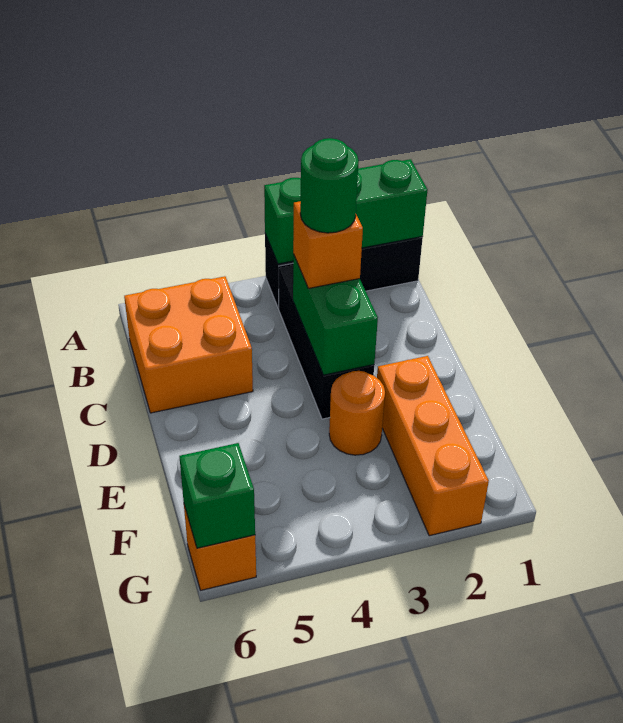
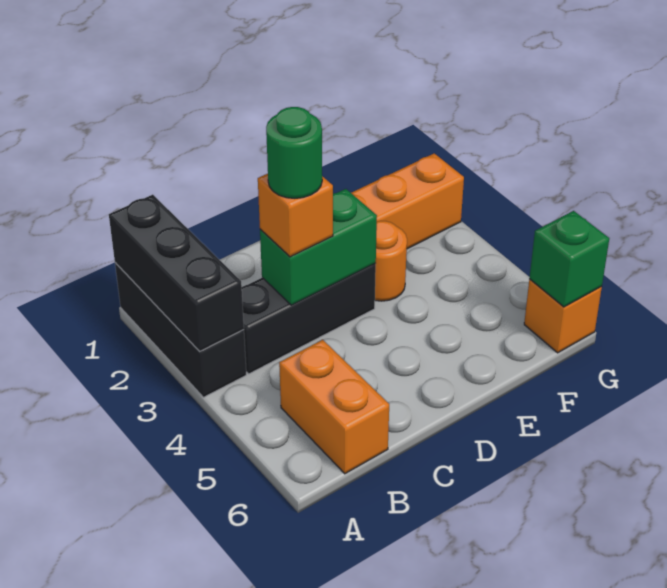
green brick A1:A3 level 2 -> black brick A1:A3 level 2
orange brick B5:C6 level 1 -> orange brick B5:B6 level 1

